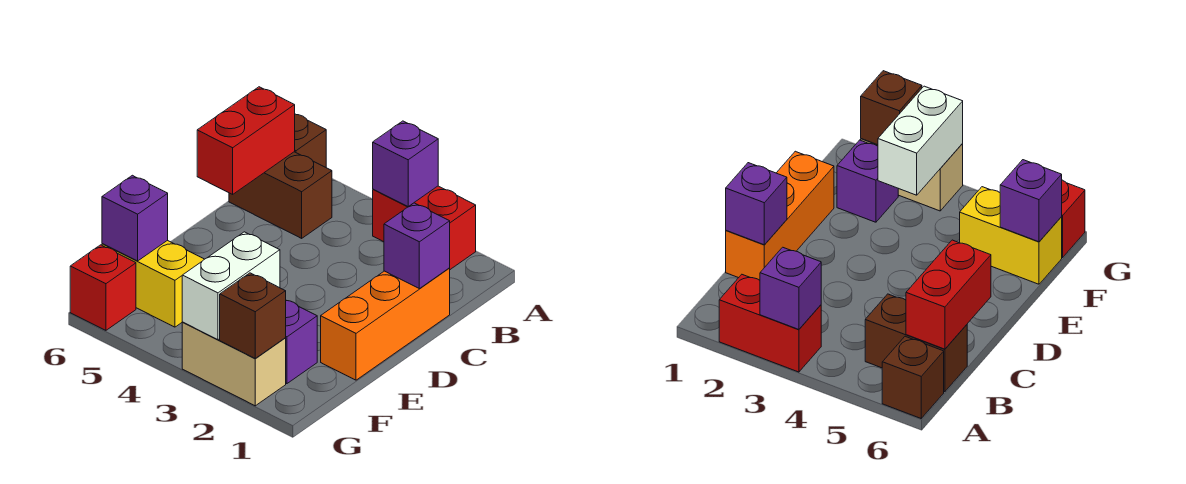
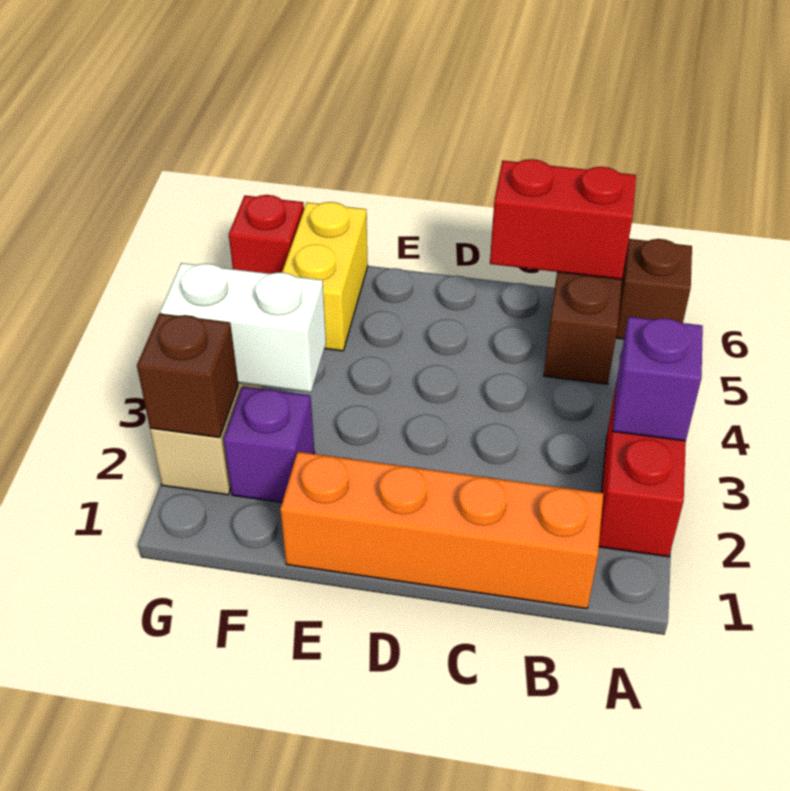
orange brick C1:E1 level 1 -> orange brick B1:E1 level 1
purple brick C1 level 2 -> none
purple brick F6 level 2 -> none

